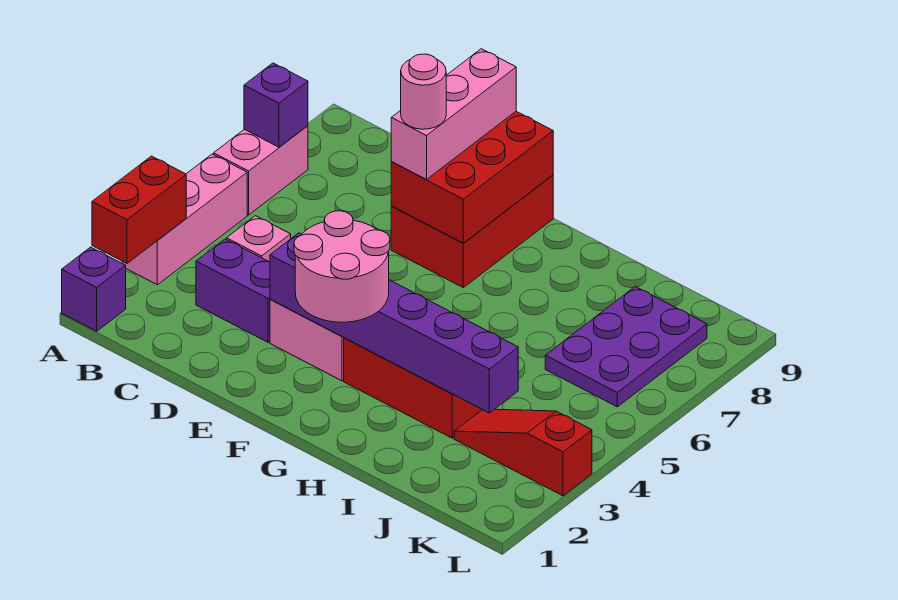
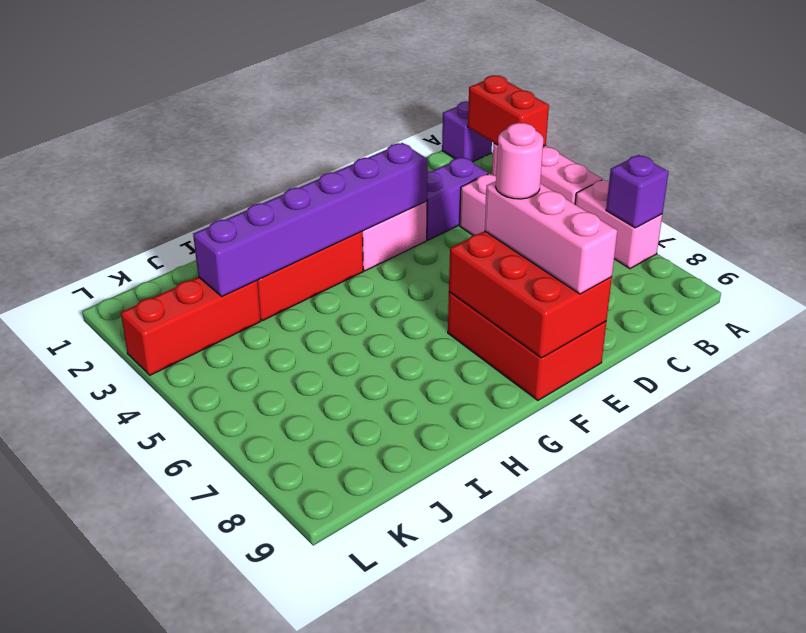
pink round brick F2:G3 level 3 -> none
red slope J3:L3 level 1 top L -> red brick J3:L3 level 1
purple plate J6:K8 level 1 -> none

